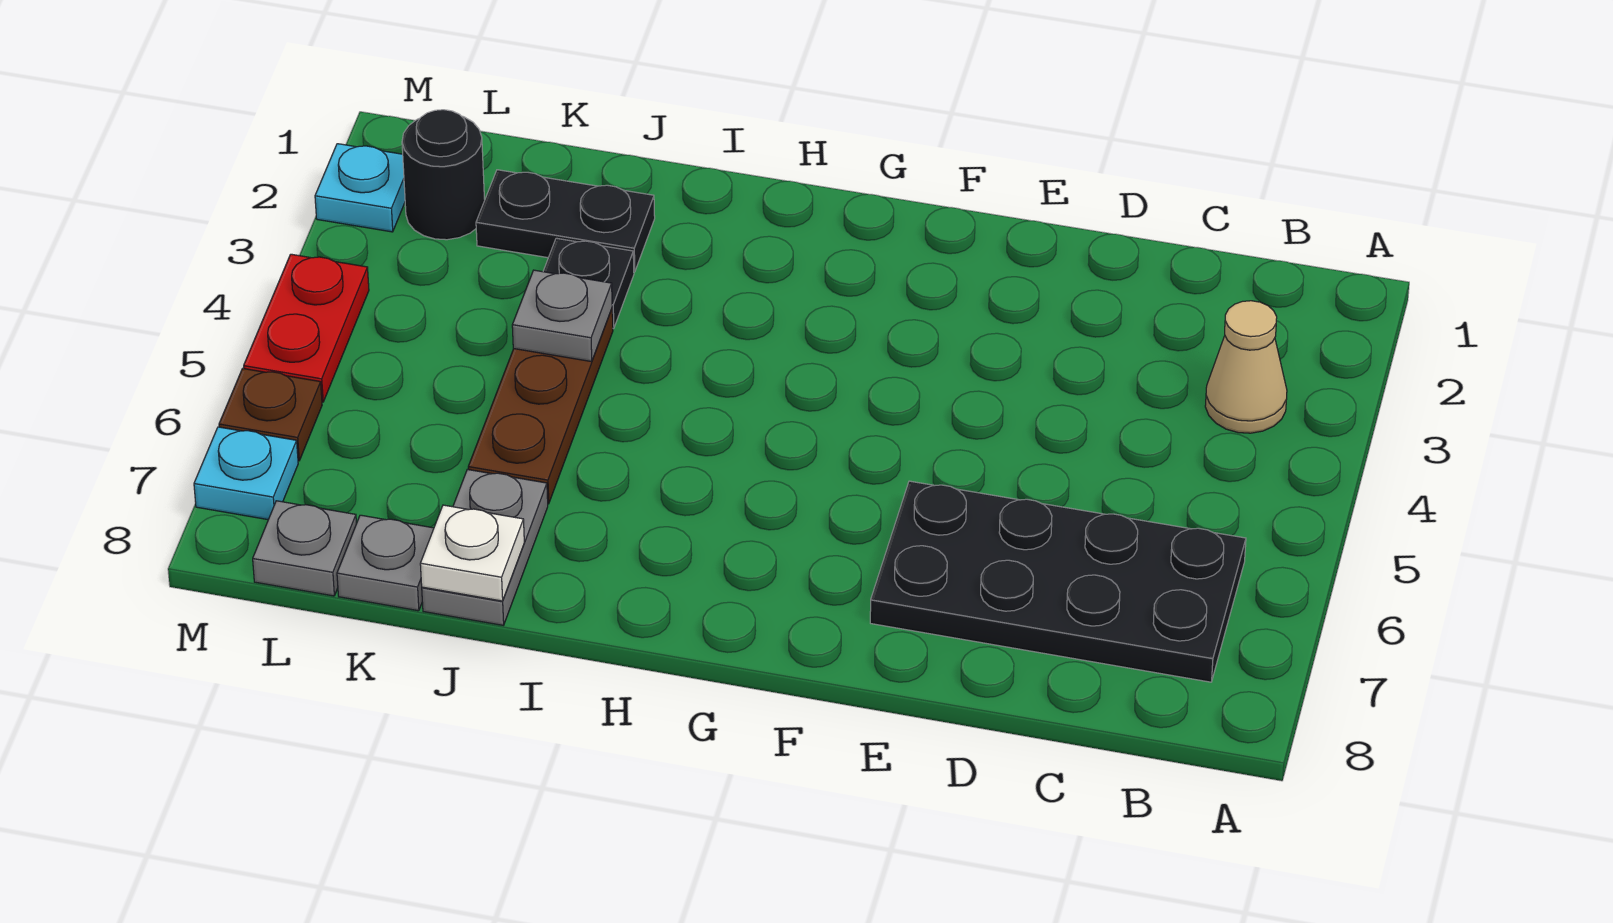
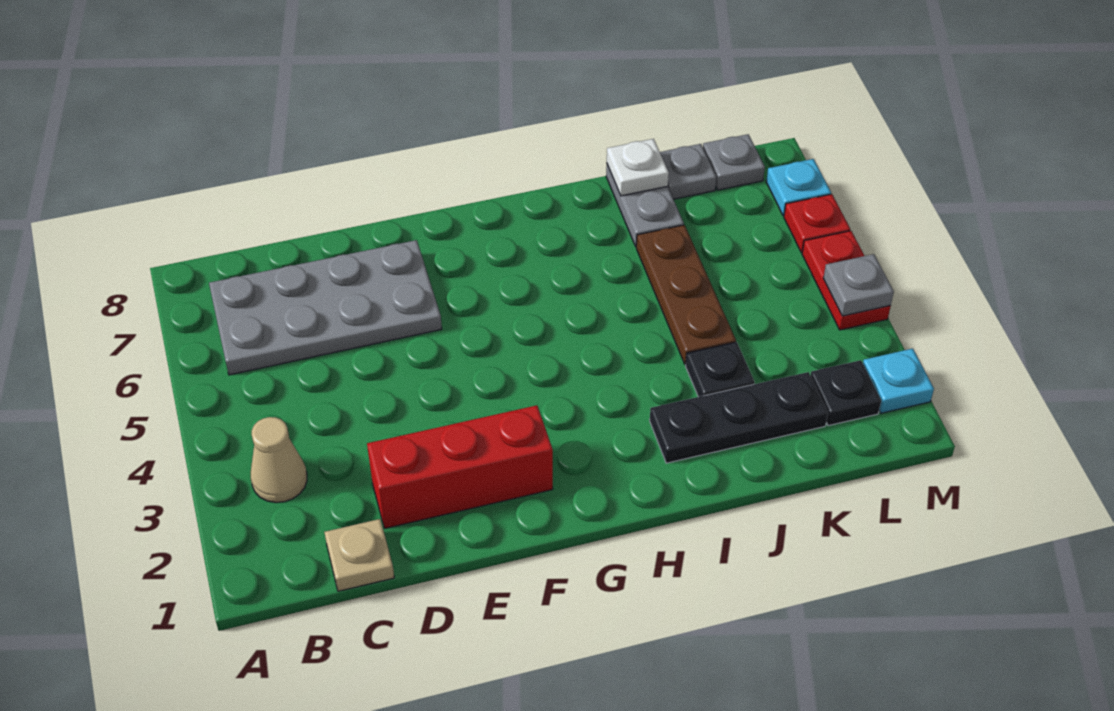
black plate B6:E7 level 1 -> grey plate B6:E7 level 1
none -> tan plate C1 level 1
none -> red brick D2:F2 level 1
black plate J2:K2 level 1 -> black plate I2:K2 level 1
grey plate J4 level 2 -> grey plate M4 level 2
black round brick L2 level 1 -> black plate L2 level 1
brown plate M6 level 1 -> red plate M6 level 1

